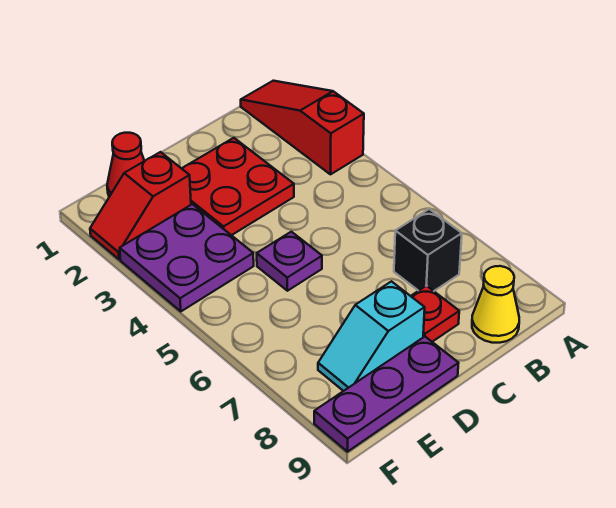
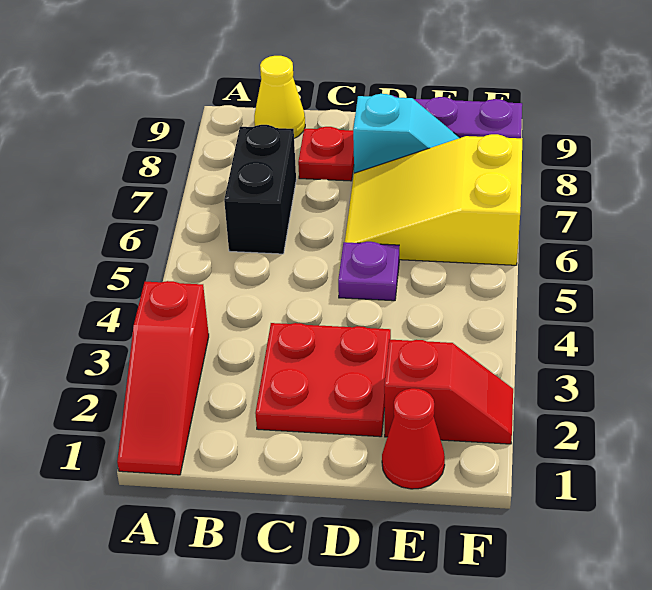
black brick B7 level 1 -> black brick B6:B7 level 1
none -> yellow slope D6:F7 level 1 top F
purple plate E3:F4 level 1 -> none

